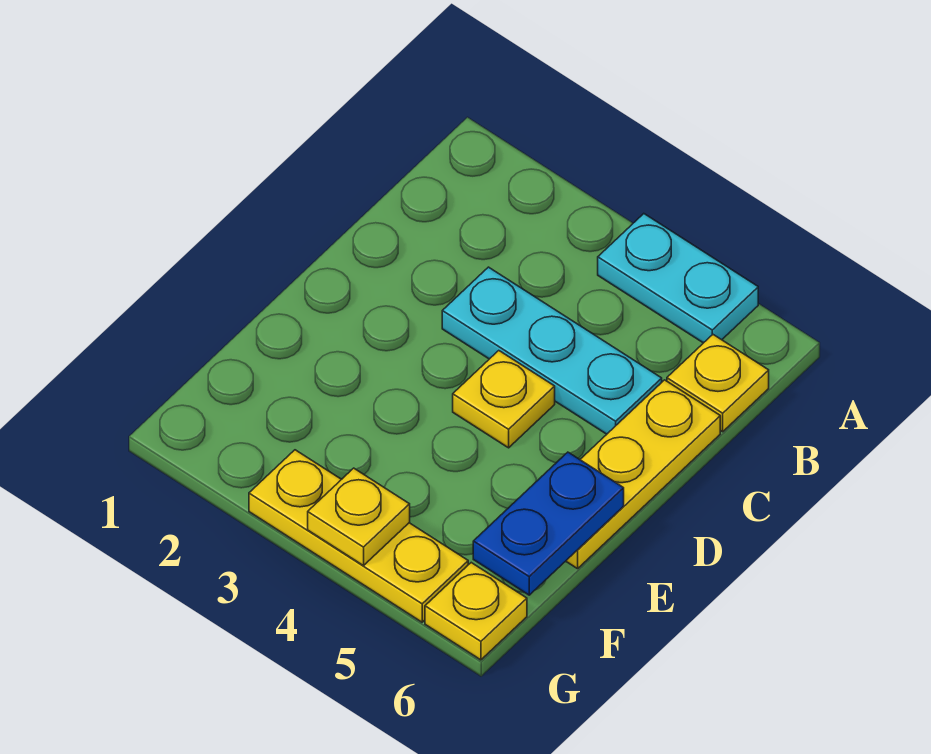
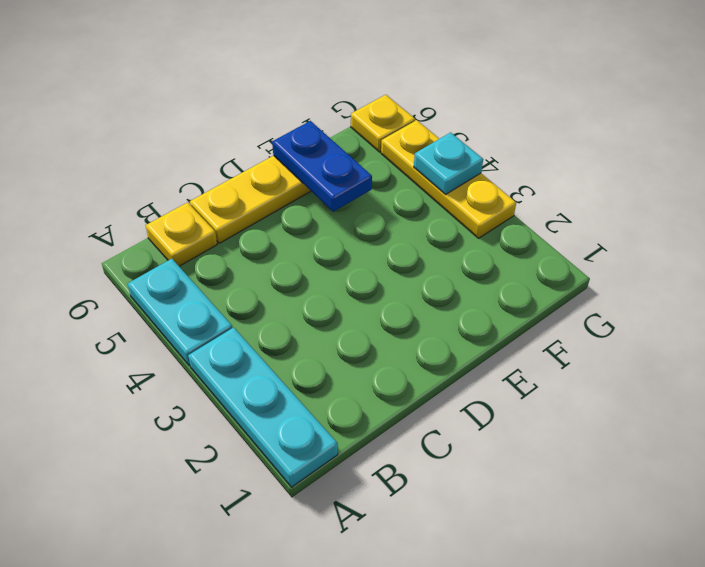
cyan plate C3:C5 level 1 -> cyan plate A1:A3 level 1
yellow plate D4 level 1 -> none
blue plate E6:F6 level 2 -> blue plate E5:E6 level 2
yellow plate G4 level 2 -> cyan plate G4 level 2

